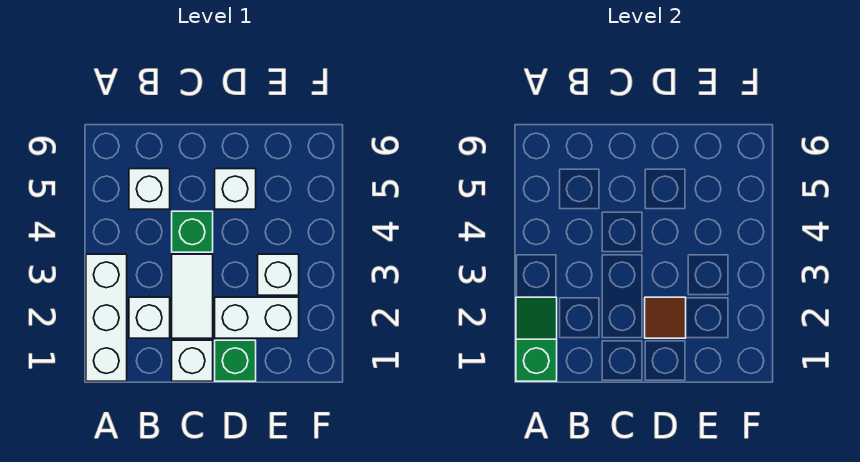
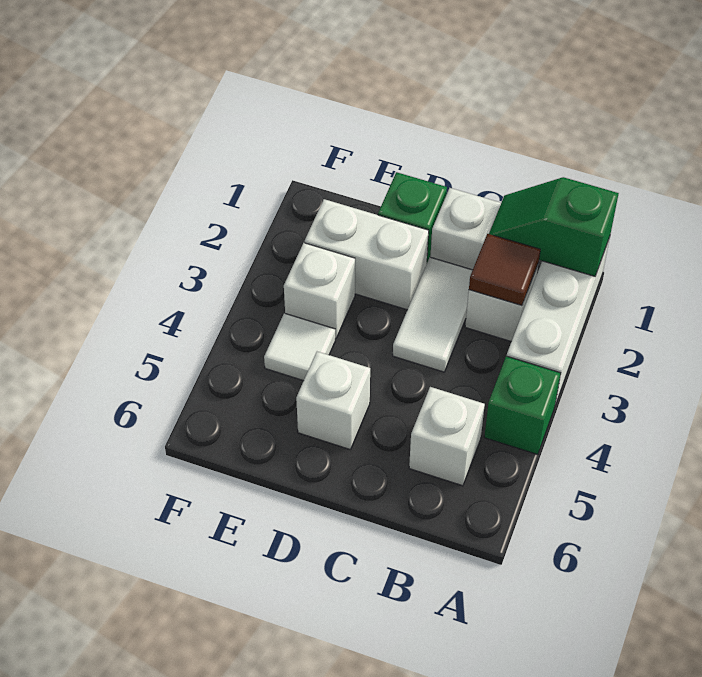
green slope A1:A2 level 2 top 1 -> green slope A1:B1 level 2 top A
green brick C4 level 1 -> green brick A4 level 1
brown tile D2 level 2 -> brown tile B2 level 2
none -> white tile E4 level 1

